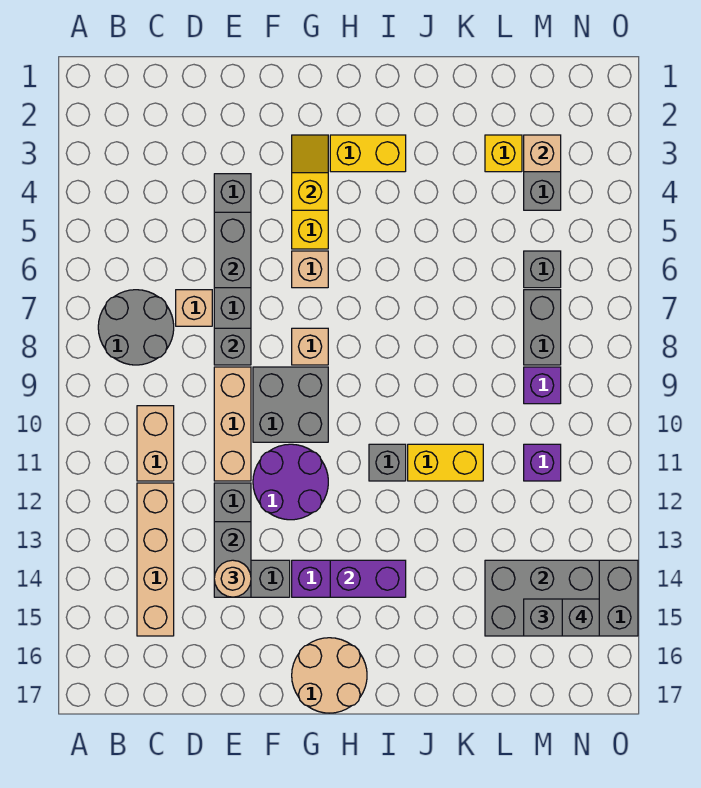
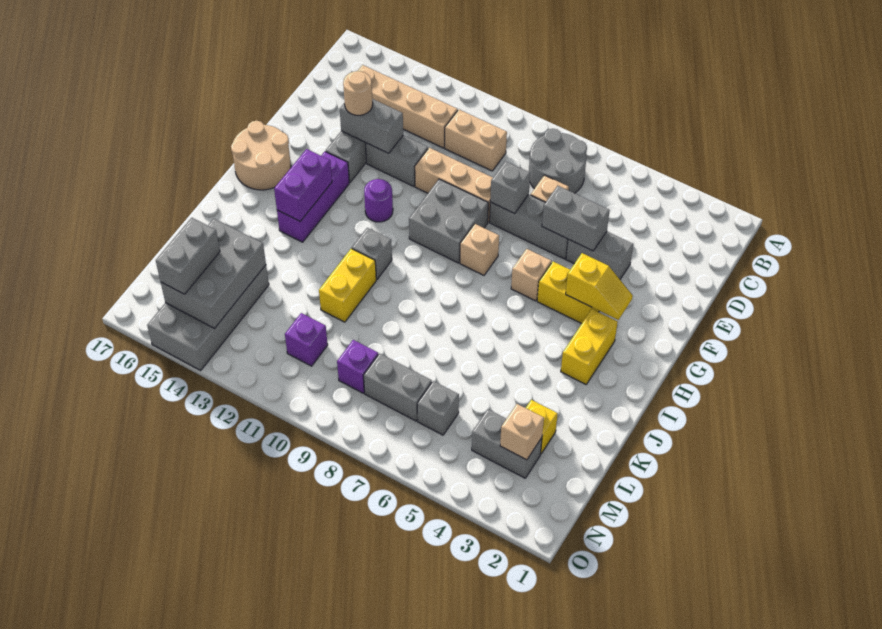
purple round brick F11:G12 level 1 -> purple round brick G12 level 1
grey brick N15 level 4 -> none

